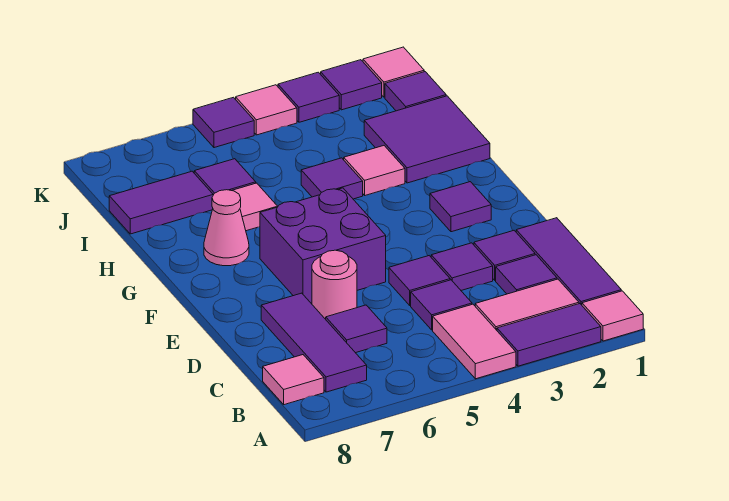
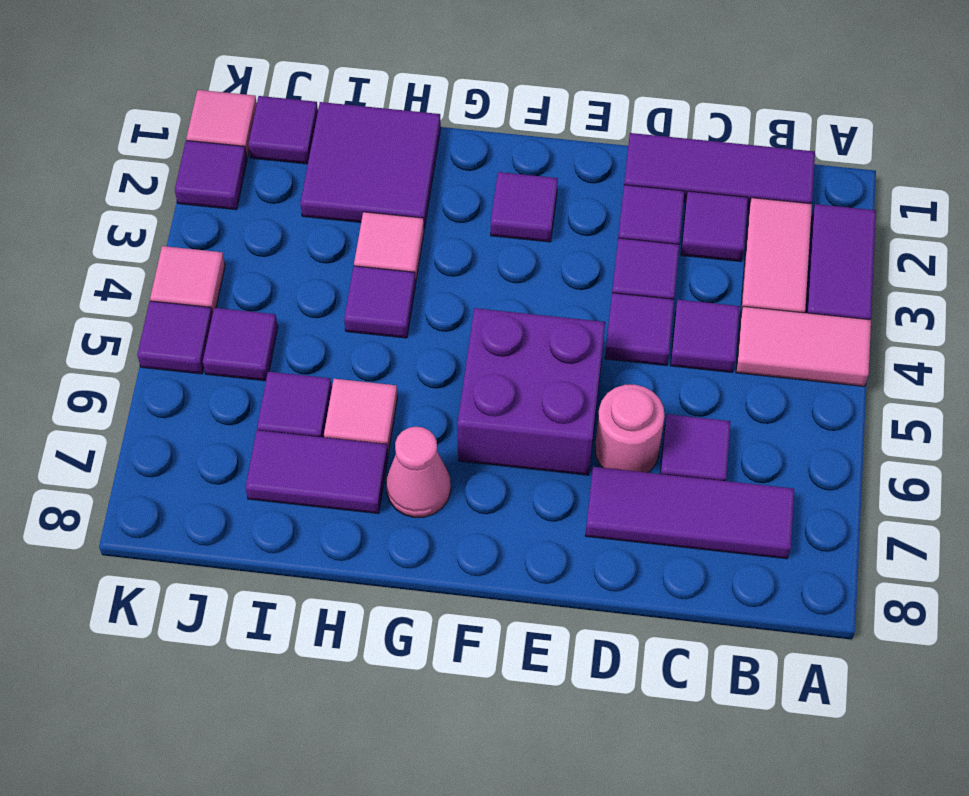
pink tile A1 level 1 -> none
pink tile B8 level 1 -> none
purple tile I7:I8 level 1 -> purple tile H7:I7 level 1
purple tile K3 level 1 -> purple tile J5 level 1

